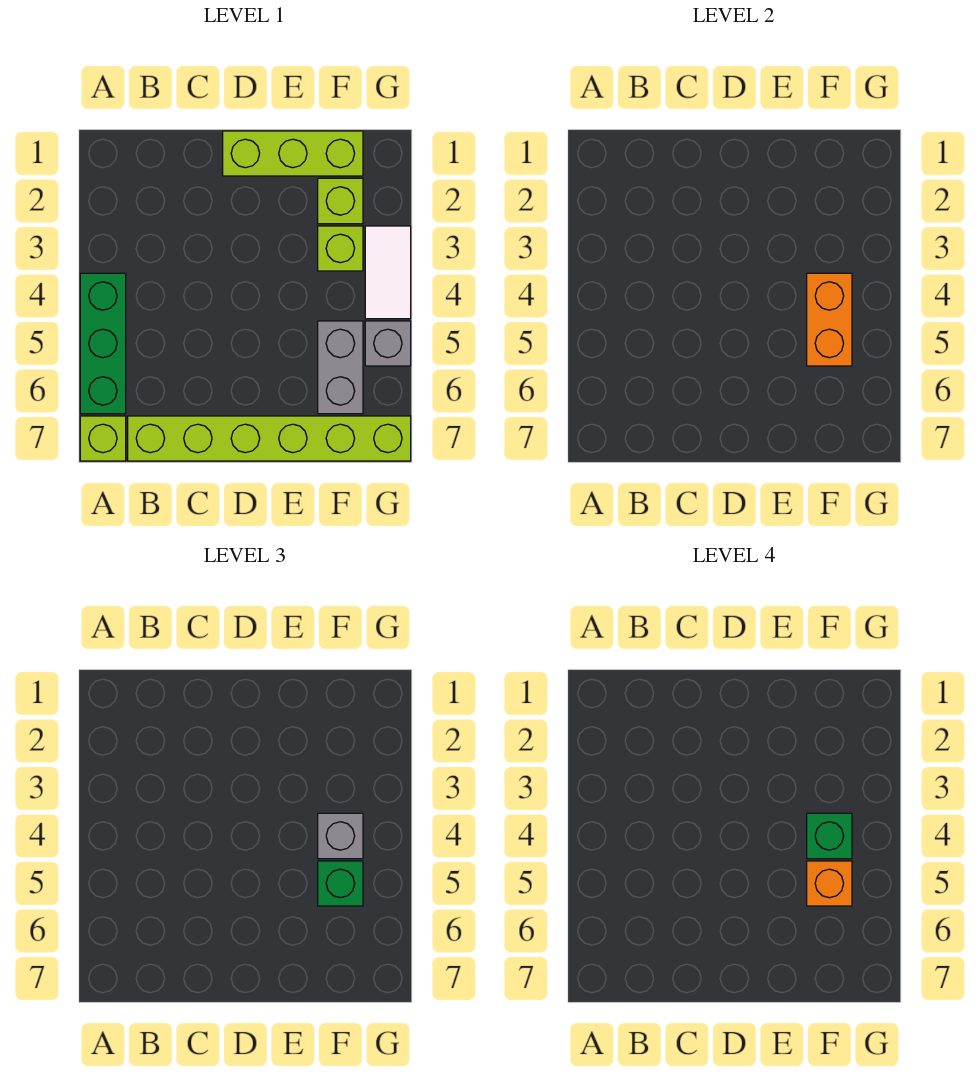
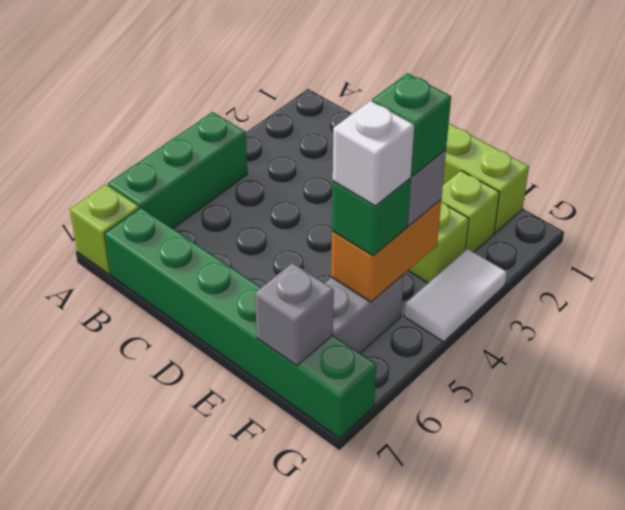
lime brick B7:G7 level 1 -> green brick B7:G7 level 1
orange brick F5 level 4 -> white brick F5 level 4
grey brick G5 level 1 -> grey brick F7 level 2

